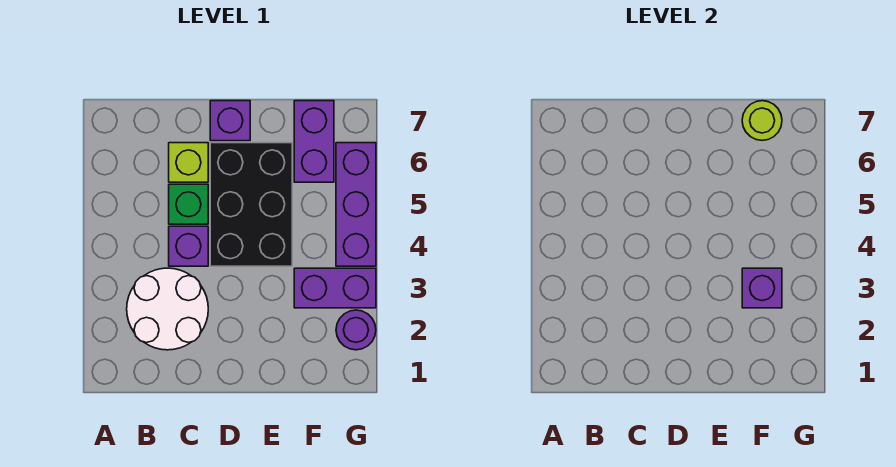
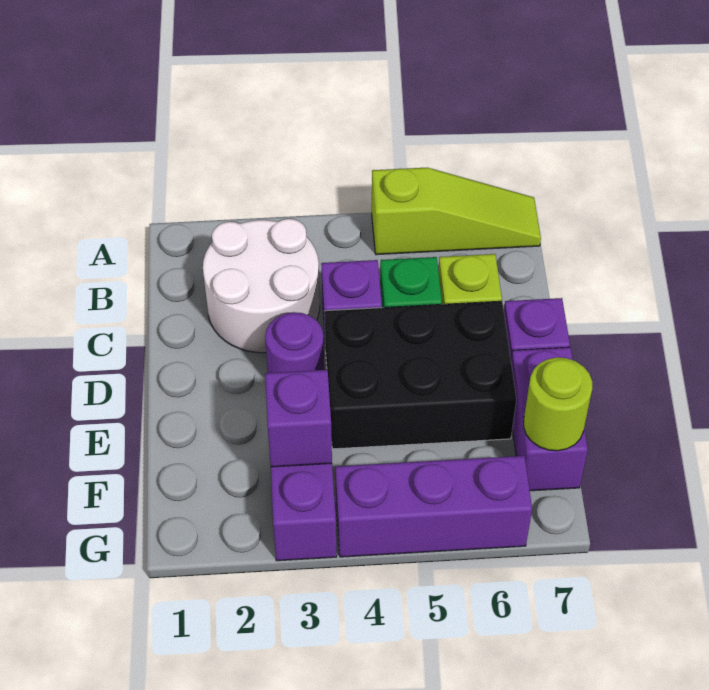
none -> lime slope A5:A7 level 1 top 5
purple brick F6:F7 level 1 -> purple brick E7:F7 level 1
purple round brick G2 level 1 -> purple round brick D3 level 1

